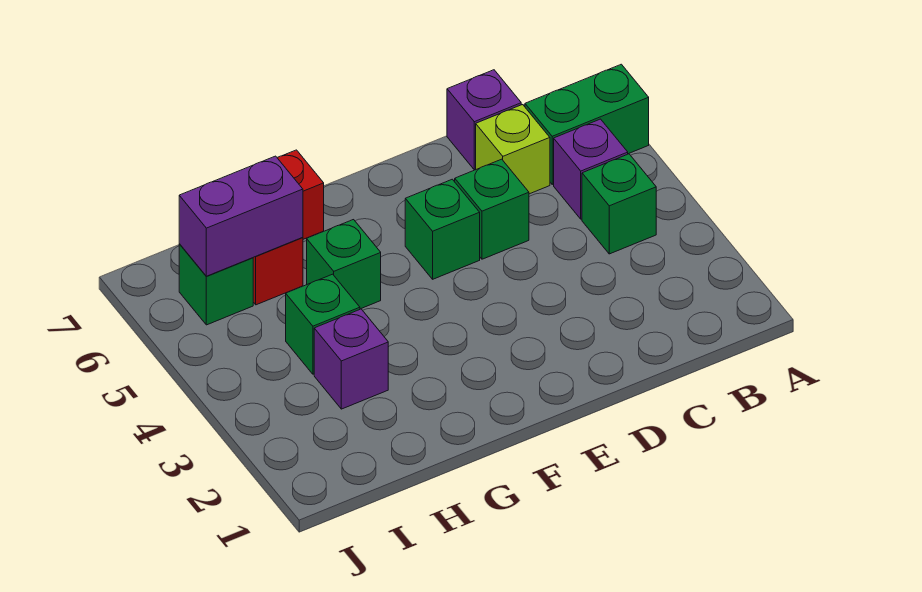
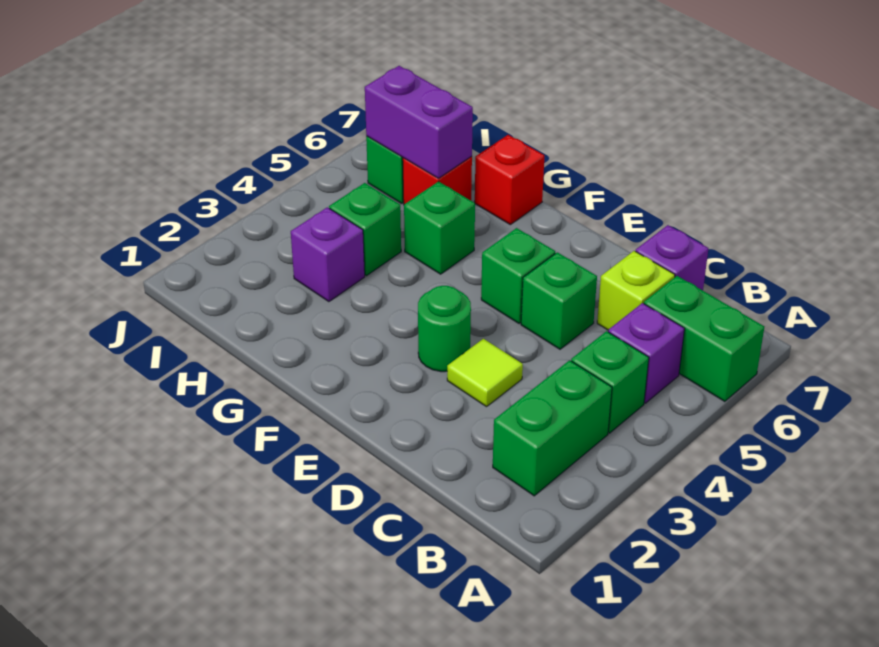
none -> green brick B2:B3 level 1
none -> lime tile D3 level 1
none -> green round brick E3 level 1

